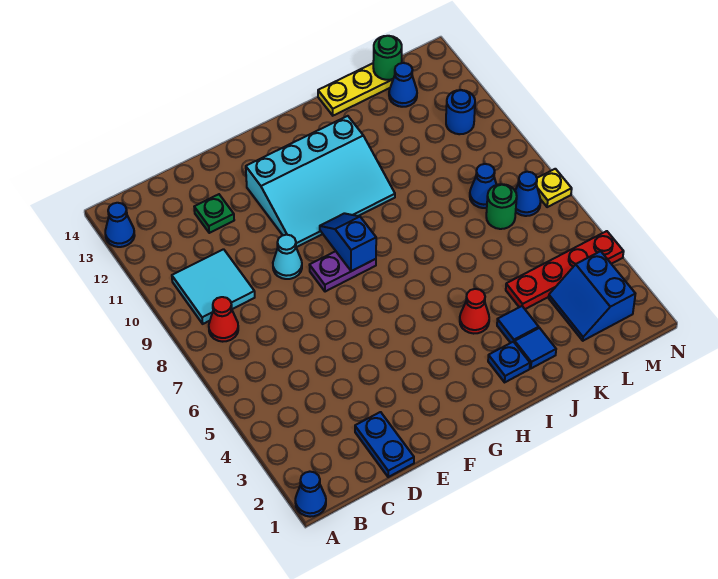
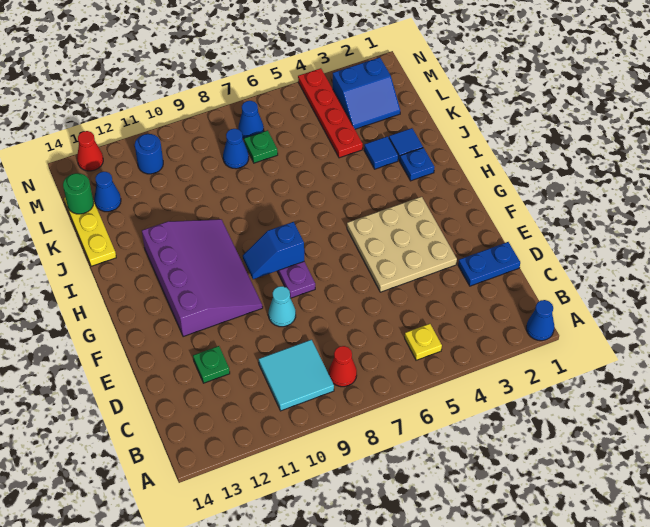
blue cone A13 level 1 -> none
none -> tan plate E3:G5 level 1
cyan slope F10:I12 level 1 top 12 -> purple slope F10:I12 level 1 top 12
red cone I4 level 1 -> red cone N13 level 1
green round brick L7 level 1 -> green plate L7 level 1
yellow plate N7 level 1 -> yellow plate B5 level 1

